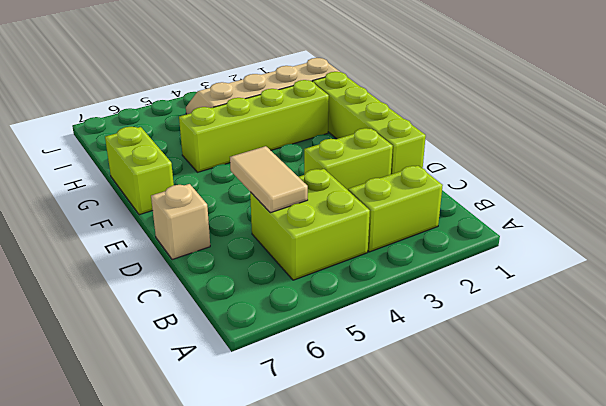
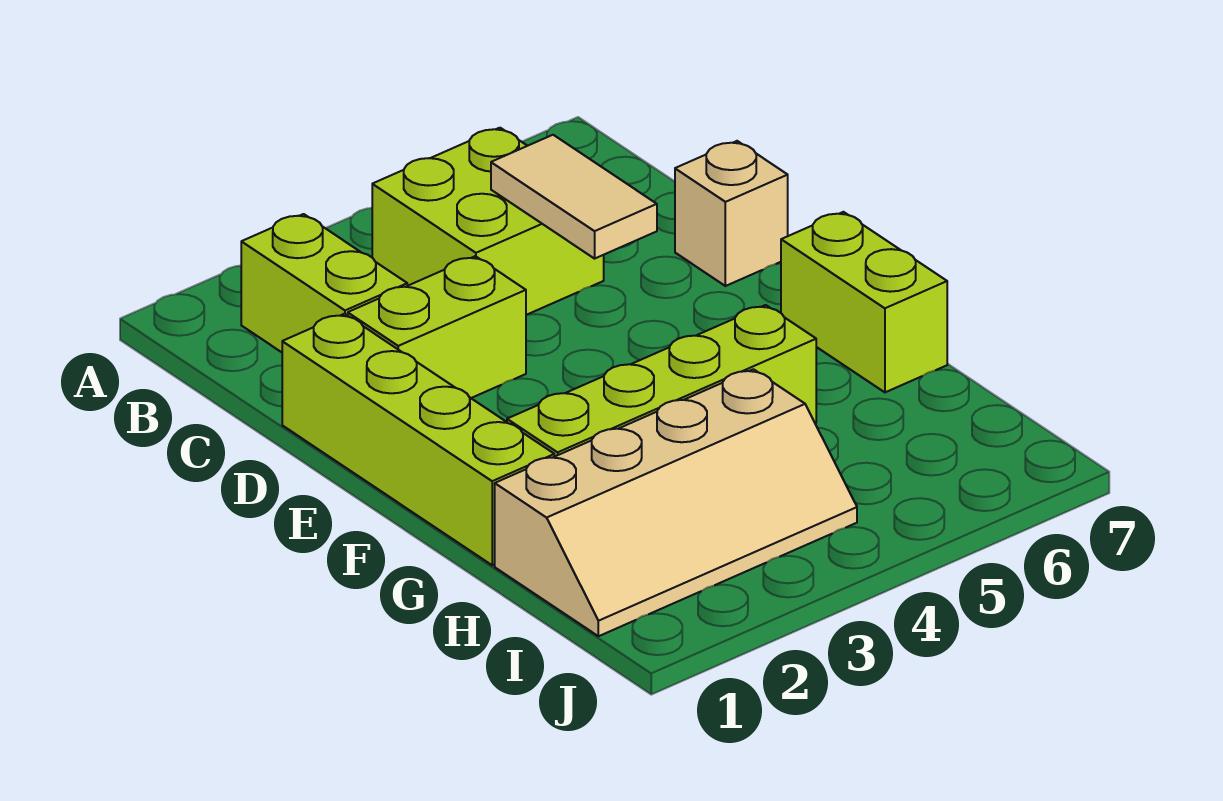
lime brick B2:B3 level 1 -> lime brick B2:C2 level 1

